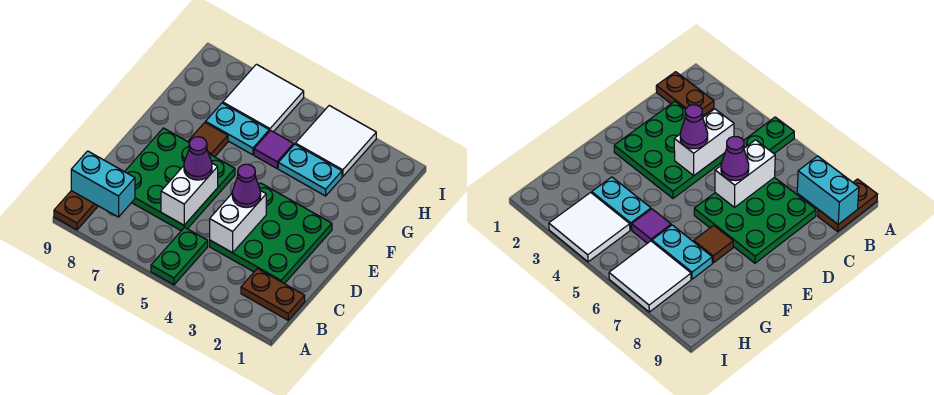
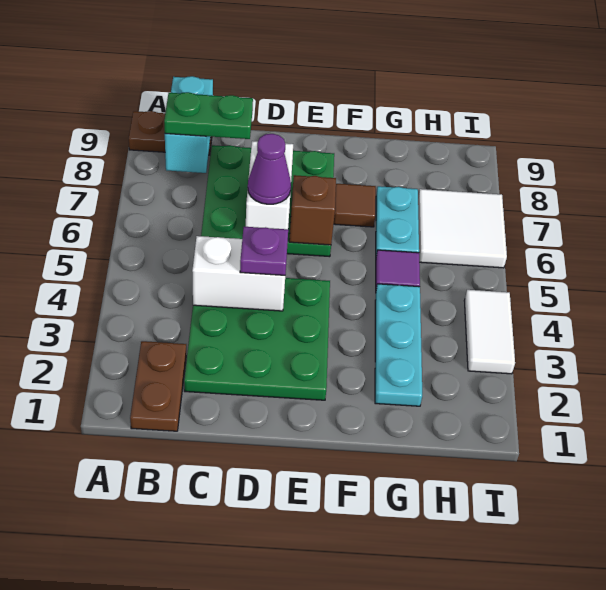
green plate A5:B5 level 1 -> green plate B8:C8 level 3
white brick C6:D6 level 2 -> white brick D6:D7 level 2
purple cone D4 level 3 -> purple plate D4 level 3
none -> brown brick E6 level 2
cyan plate G3:G4 level 1 -> cyan plate G2:G4 level 1
white tile H3:I4 level 1 -> white tile I3:I4 level 1

